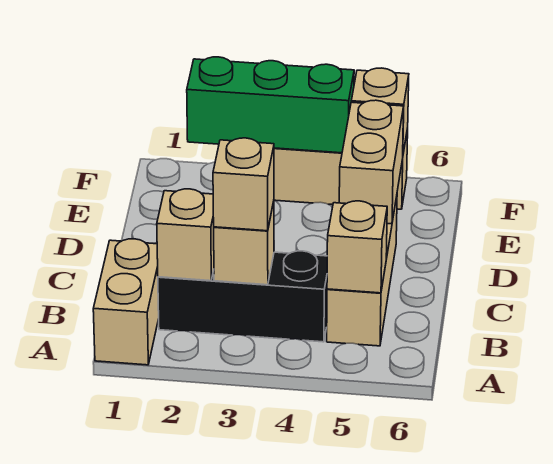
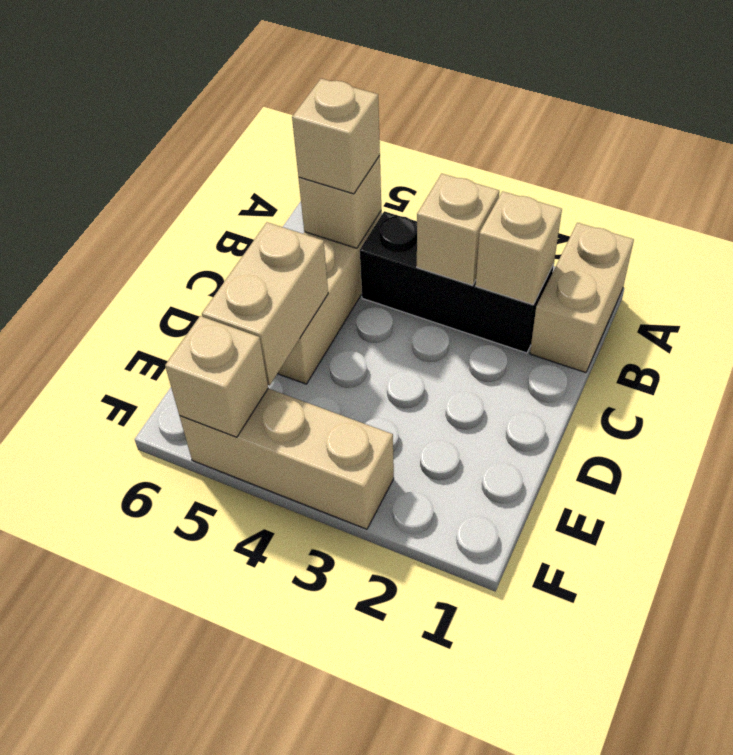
tan brick B3 level 3 -> tan brick B5 level 3
green brick F2:F4 level 2 -> none

